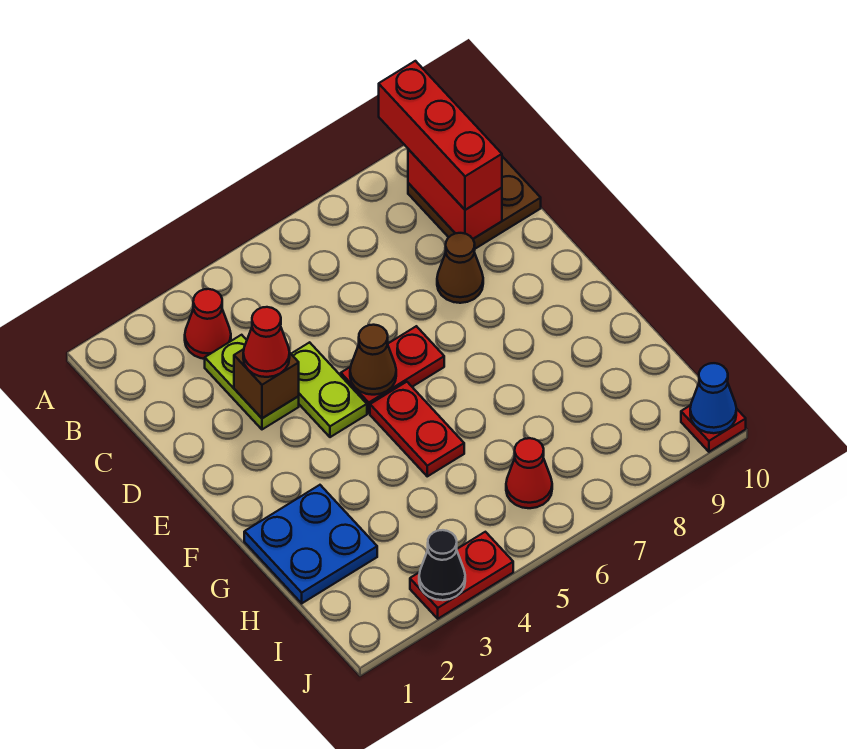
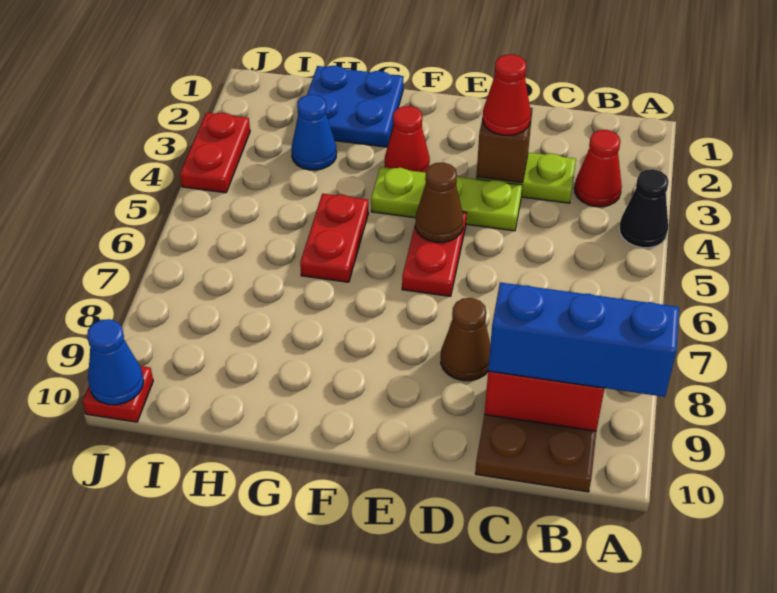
red brick A9:C9 level 3 -> blue brick A9:C9 level 3
lime plate D4:E4 level 1 -> lime plate D4:F4 level 1
red plate F5:G5 level 1 -> red plate G5:G6 level 1
none -> blue cone H3 level 1
red cone I6 level 1 -> red cone F3 level 1
black cone J3 level 2 -> black cone A4 level 1

